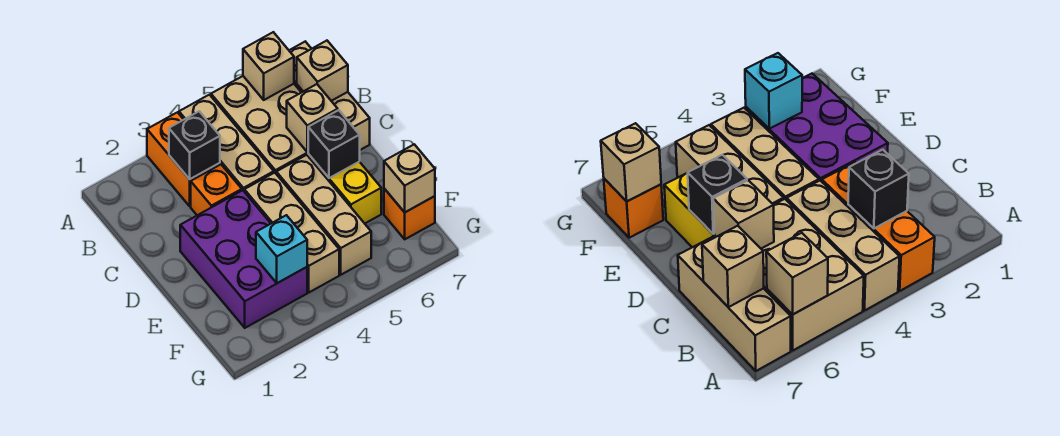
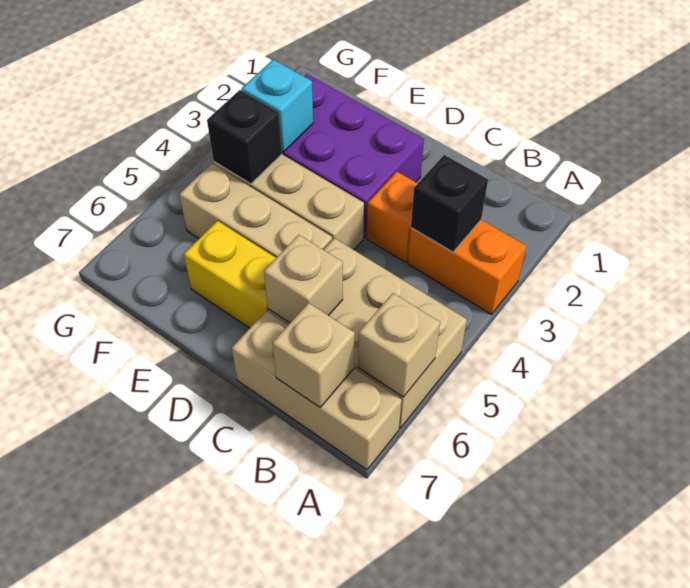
tan brick A4:C4 level 1 -> none
black brick D6 level 2 -> black brick F4 level 2
orange brick F7 level 1 -> none
tan brick F7 level 2 -> none

